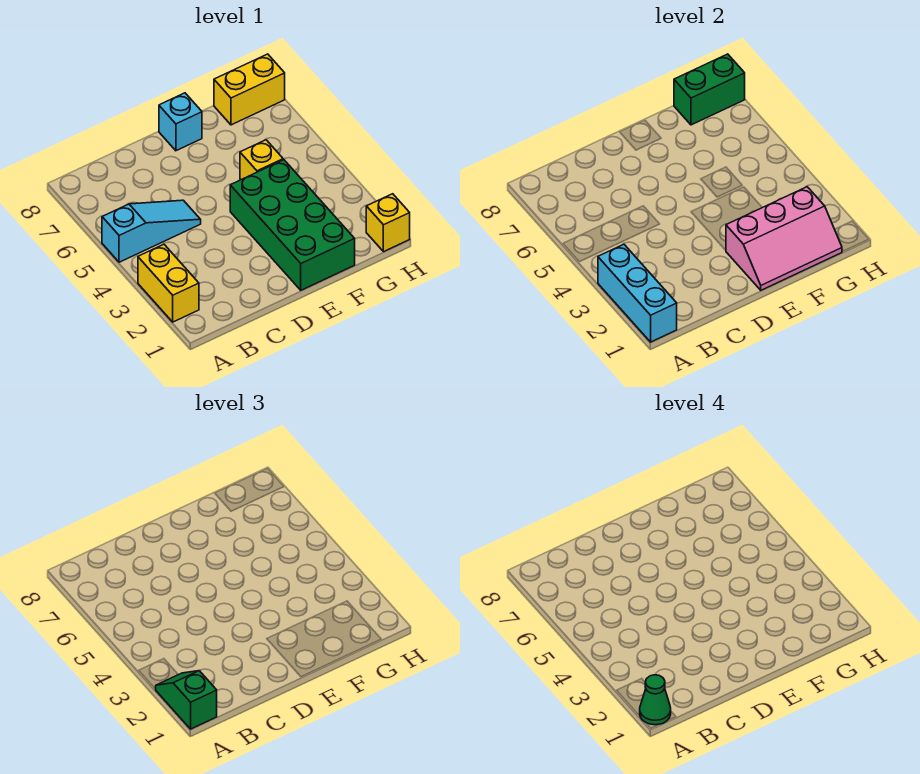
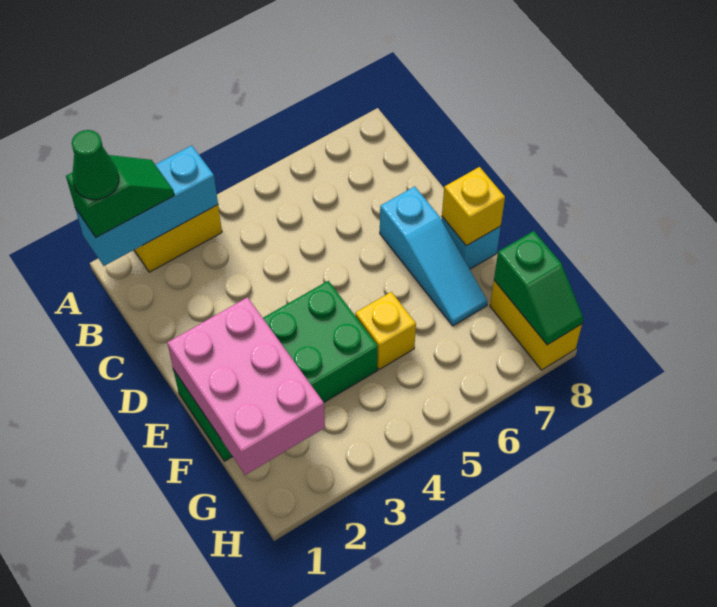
cyan slope A5:C5 level 1 top A -> cyan slope D7:F7 level 1 top D
pink slope E1:G2 level 2 top 2 -> pink brick E1:G2 level 2
green brick G8:H8 level 2 -> green slope G8:H8 level 2 top G
yellow brick H1 level 1 -> yellow brick E8 level 2

